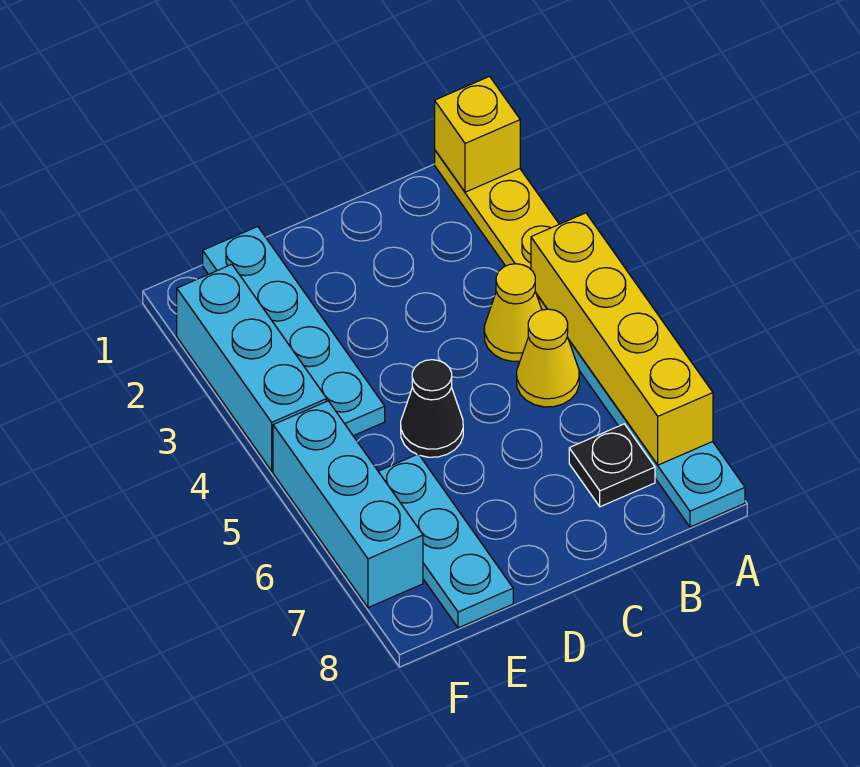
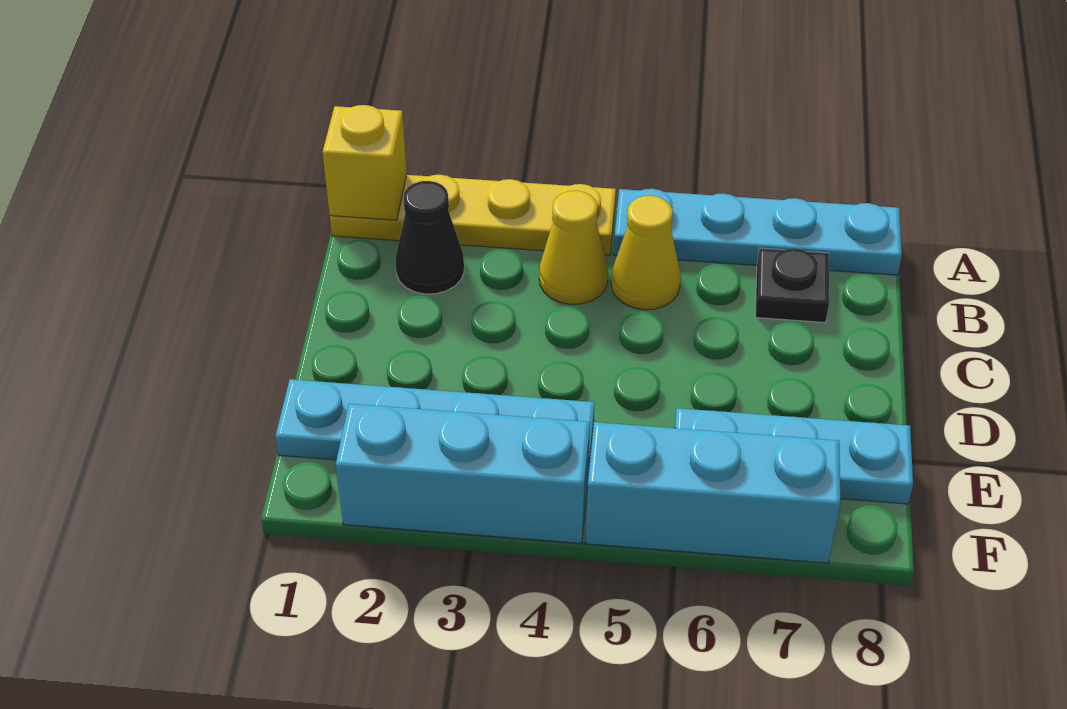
yellow brick A4:A7 level 2 -> none
black cone D5 level 1 -> black cone B2 level 1

